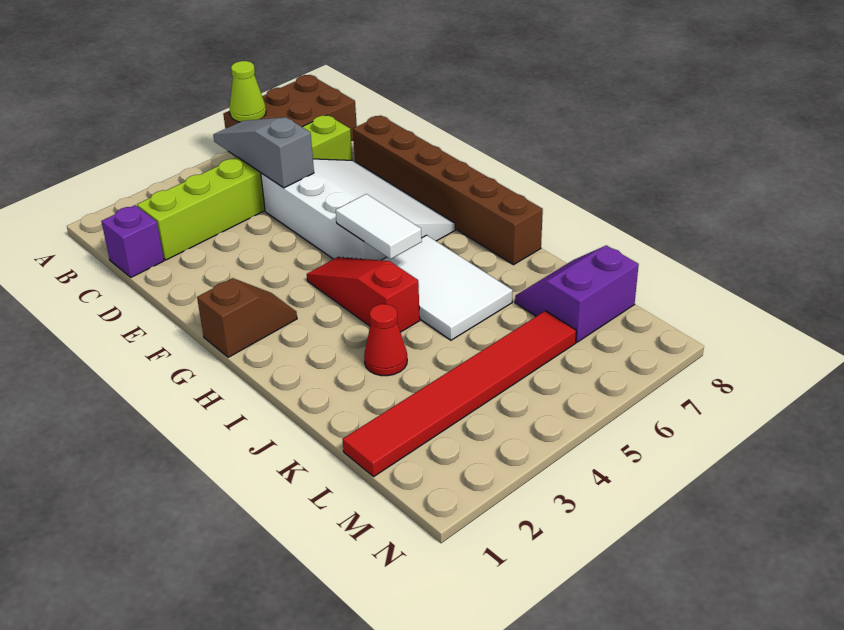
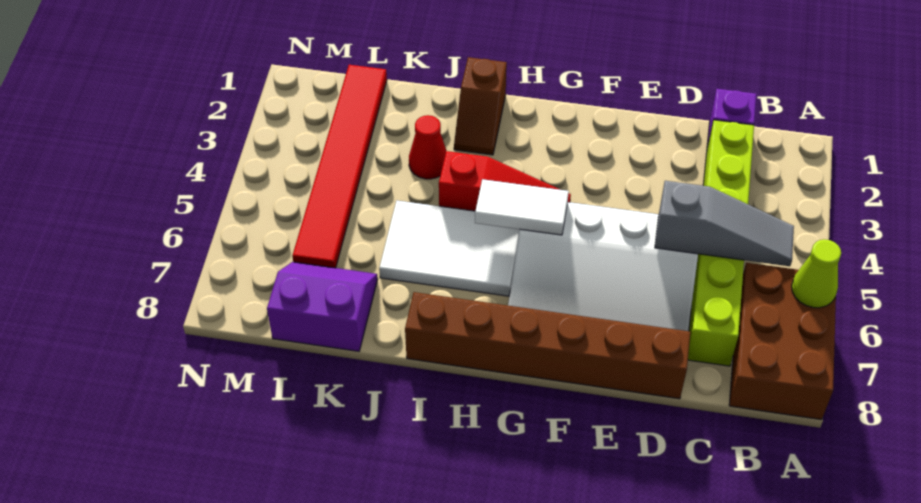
brown slope G1:G2 level 1 top 1 -> brown slope I1:I2 level 1 top 1
purple slope K7:L8 level 1 top L -> purple slope K7:L8 level 1 top 8

